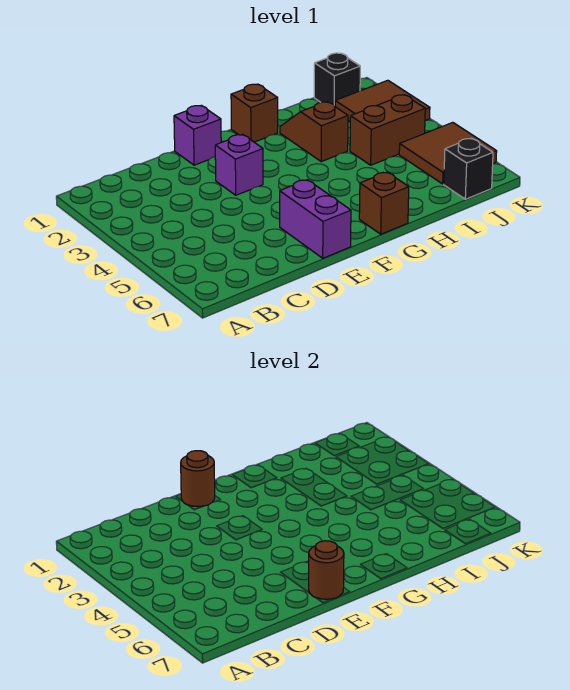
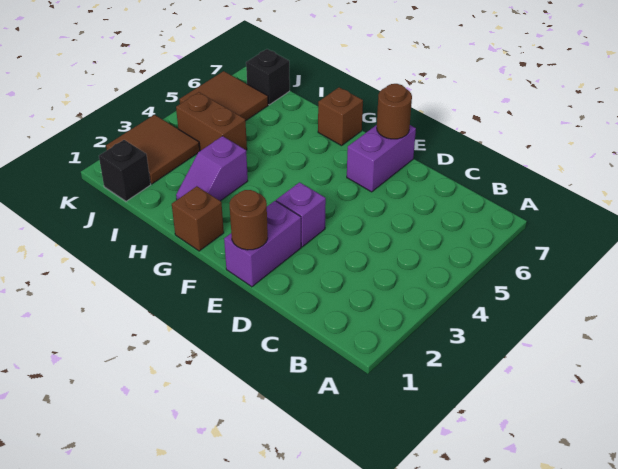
purple brick E1 level 1 -> purple brick E1:E2 level 1
brown slope H2:H3 level 1 top 3 -> purple slope H2:H3 level 1 top 3

